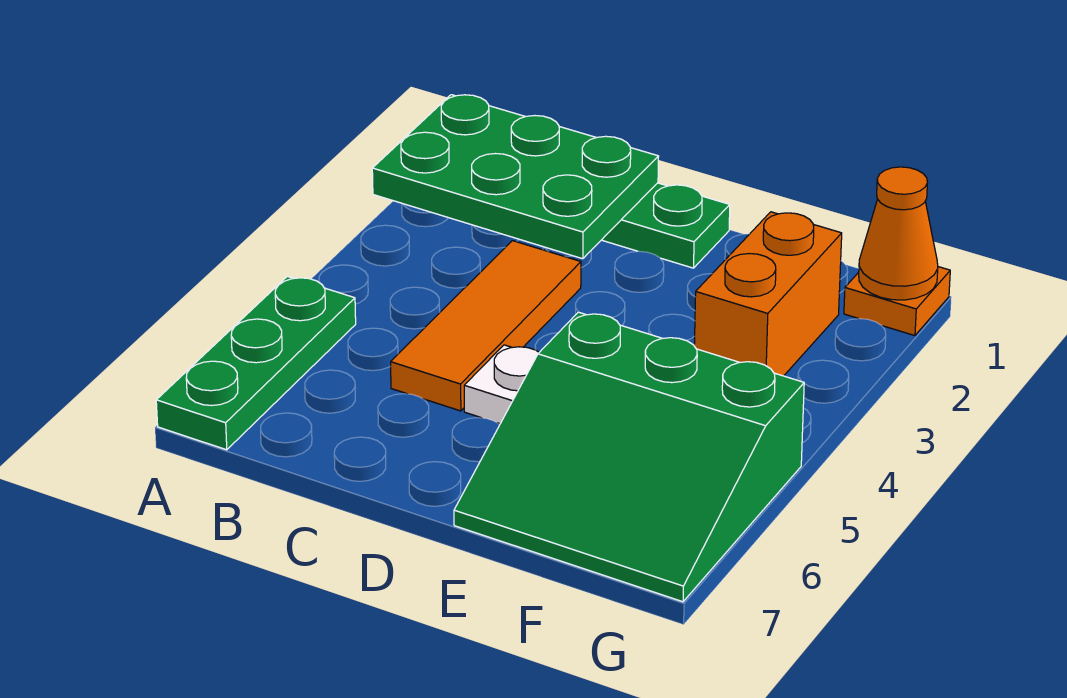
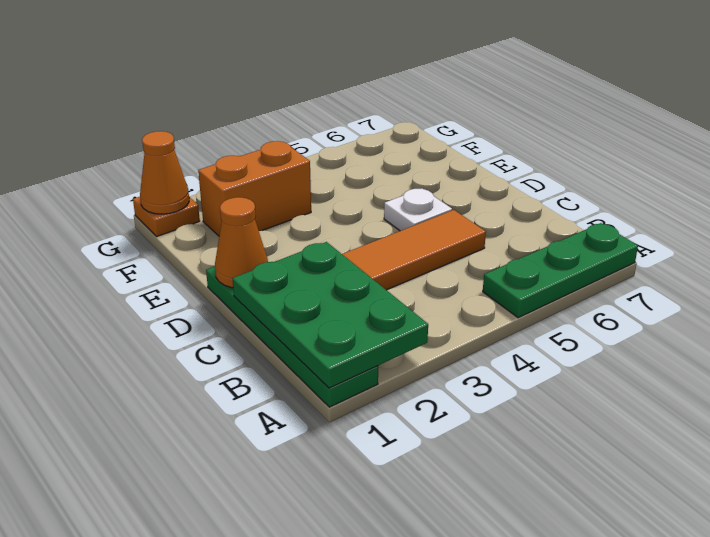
none -> orange cone D1 level 2
green slope E5:G7 level 1 top 5 -> none

